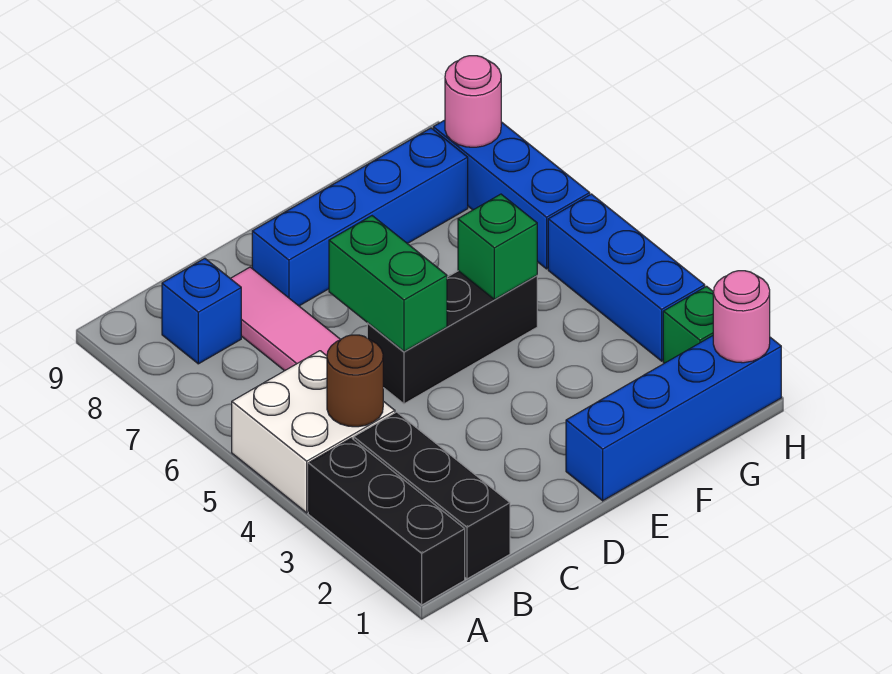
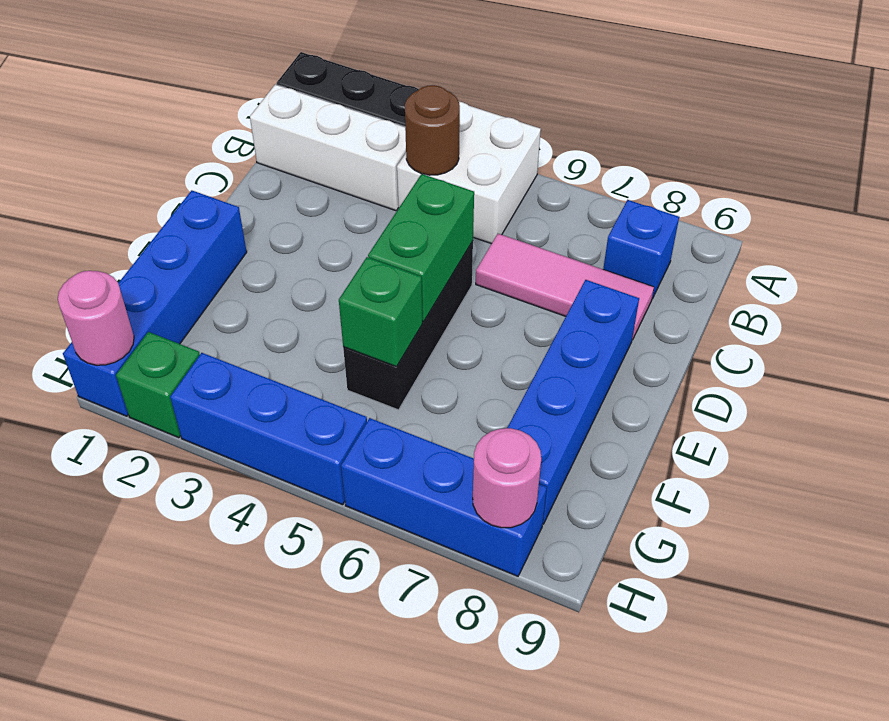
black brick B1:B3 level 1 -> white brick B1:B3 level 1
green brick D5:D6 level 2 -> green brick D5:E5 level 2

